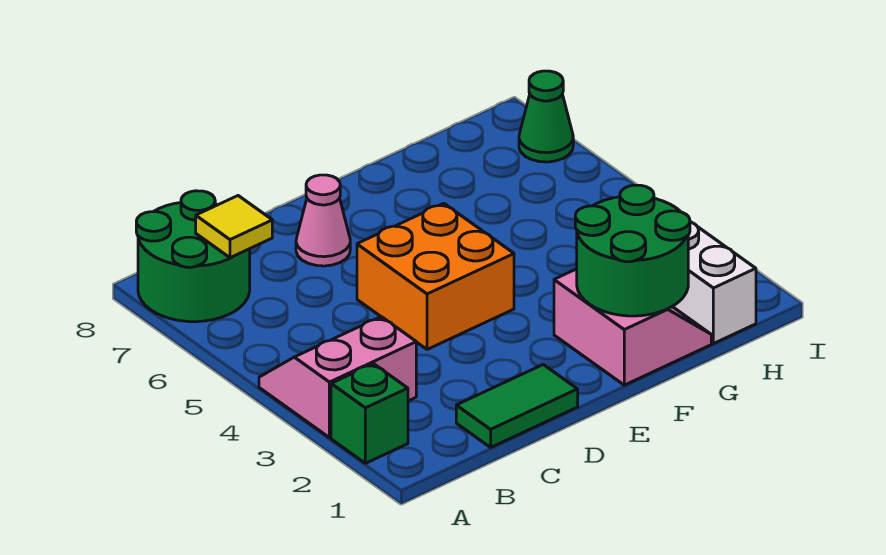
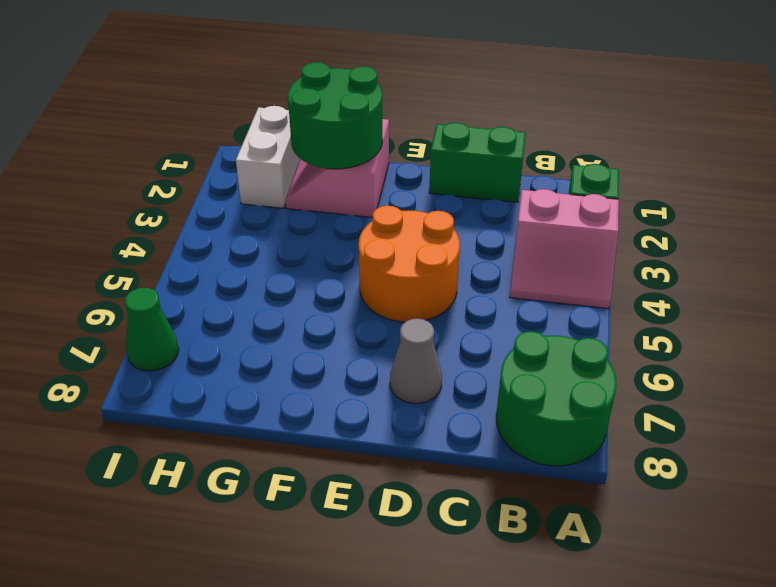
yellow tile B7 level 2 -> none
green tile C1:D1 level 1 -> green brick C1:D1 level 1
orange brick D4:E5 level 1 -> orange round brick D4:E5 level 1
pink cone D7 level 1 -> grey cone D7 level 1

